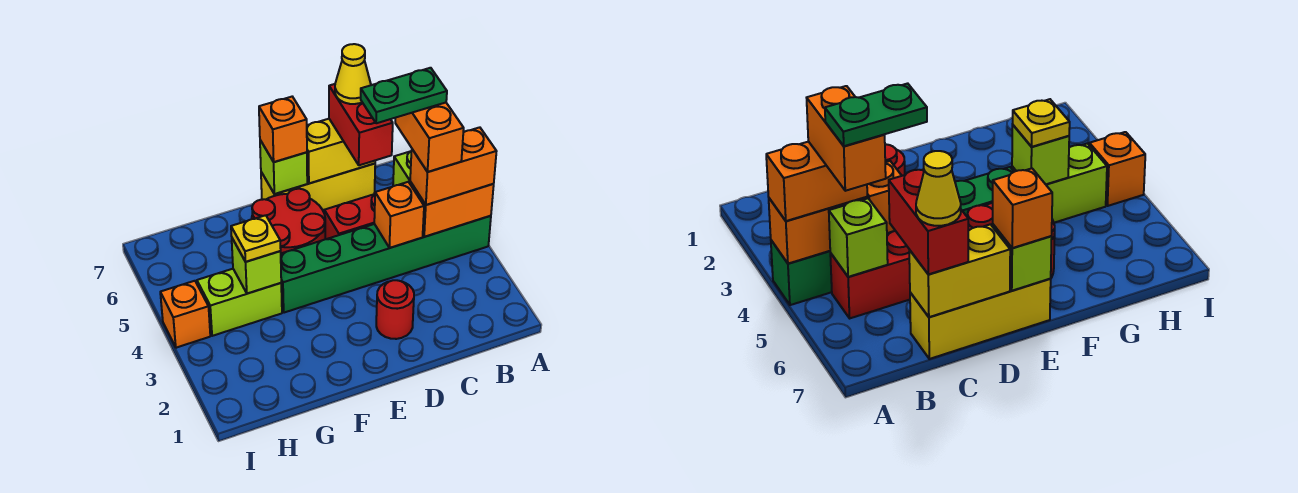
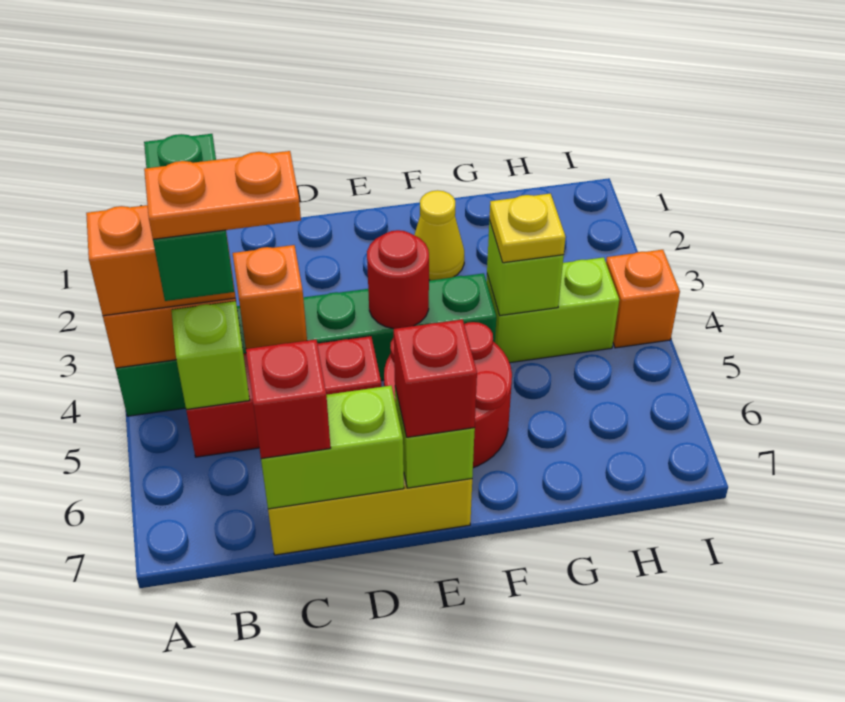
orange brick B4:B5 level 4 -> green brick B4:B5 level 4
green plate B5:C5 level 5 -> orange plate B5:C5 level 5
red brick C6:C7 level 3 -> red brick C7 level 3
yellow brick C7:D7 level 2 -> lime brick C7:D7 level 2
yellow cone C7 level 4 -> yellow cone F2 level 1
red round brick D2 level 1 -> red round brick E4 level 2
orange brick E7 level 3 -> red brick E7 level 3

